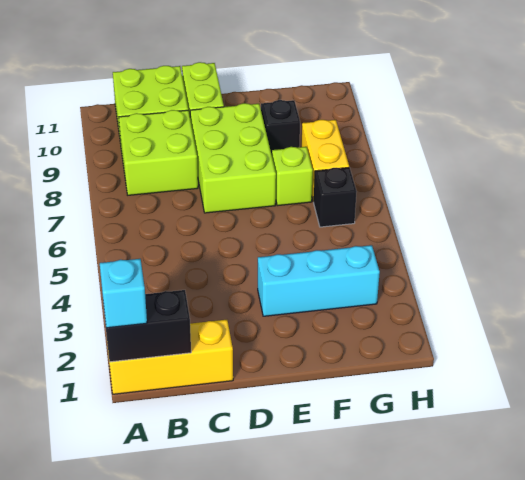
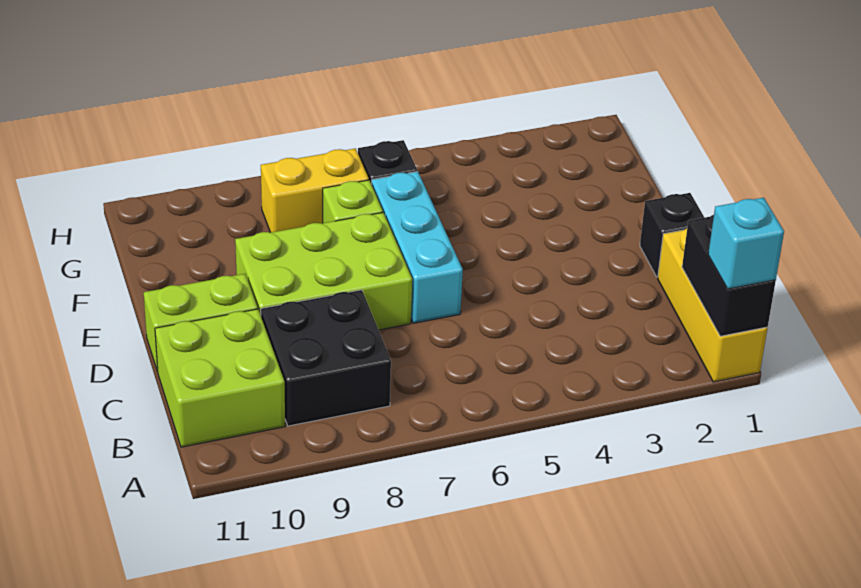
lime brick B8:C9 level 1 -> black brick B8:C9 level 1
cyan brick E3:G3 level 1 -> cyan brick D6:F6 level 1
black brick F9 level 1 -> black brick D1 level 1

